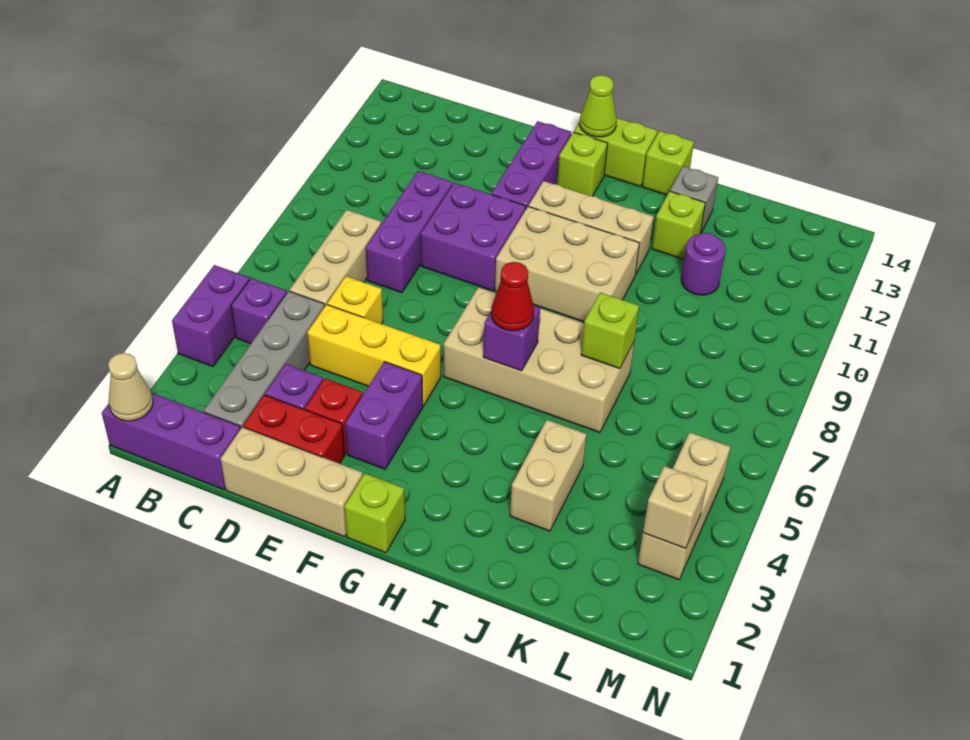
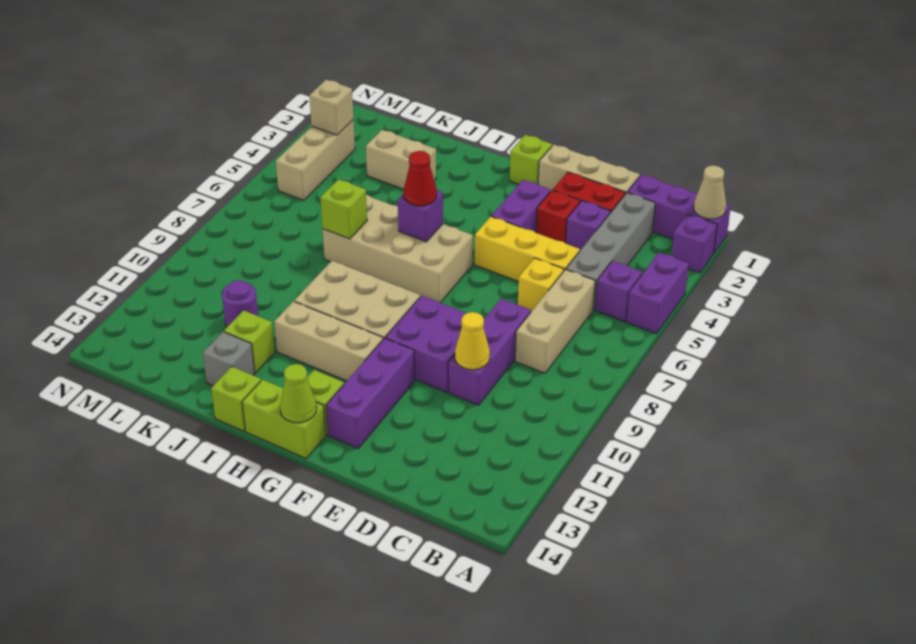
none -> purple brick A2 level 1
none -> yellow cone D10 level 2
tan brick J3:J4 level 1 -> tan brick J3:K3 level 1

